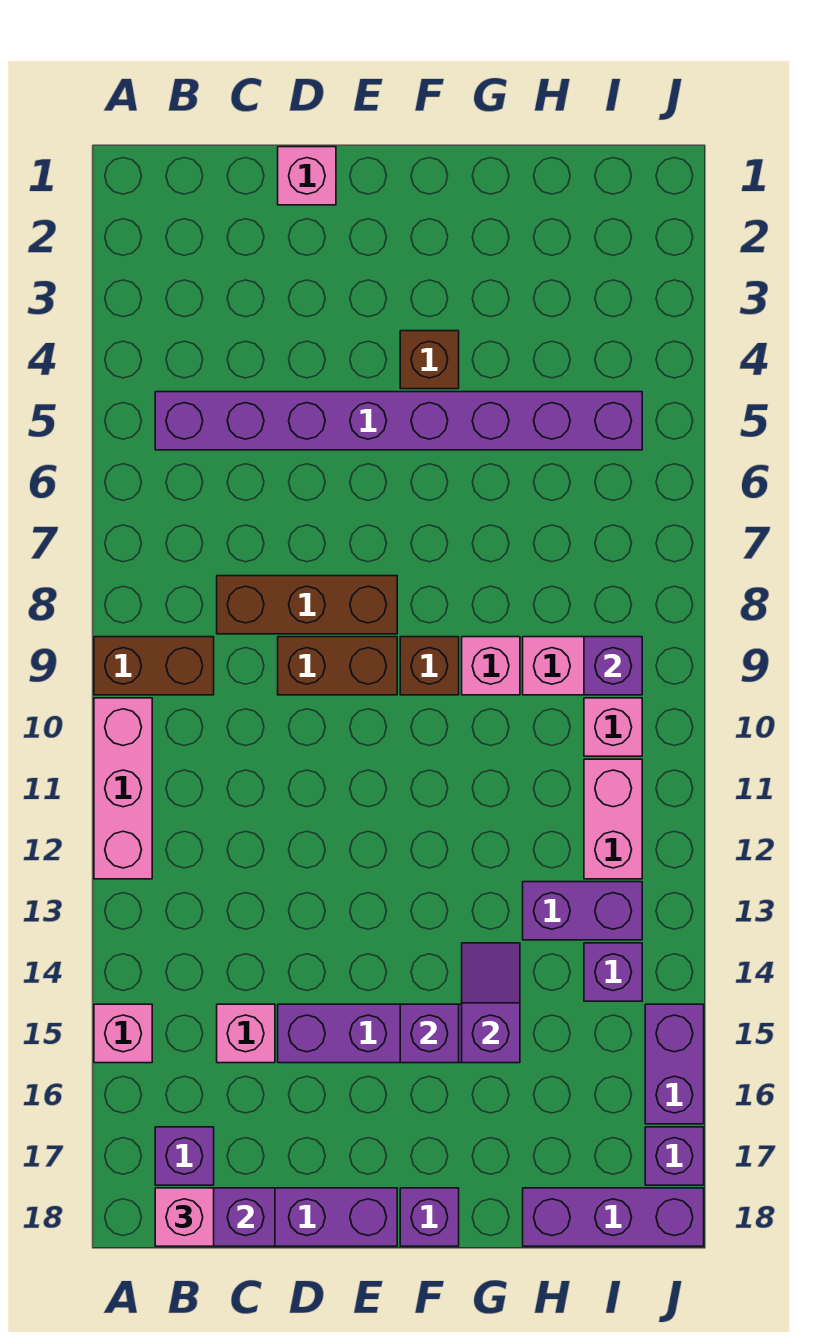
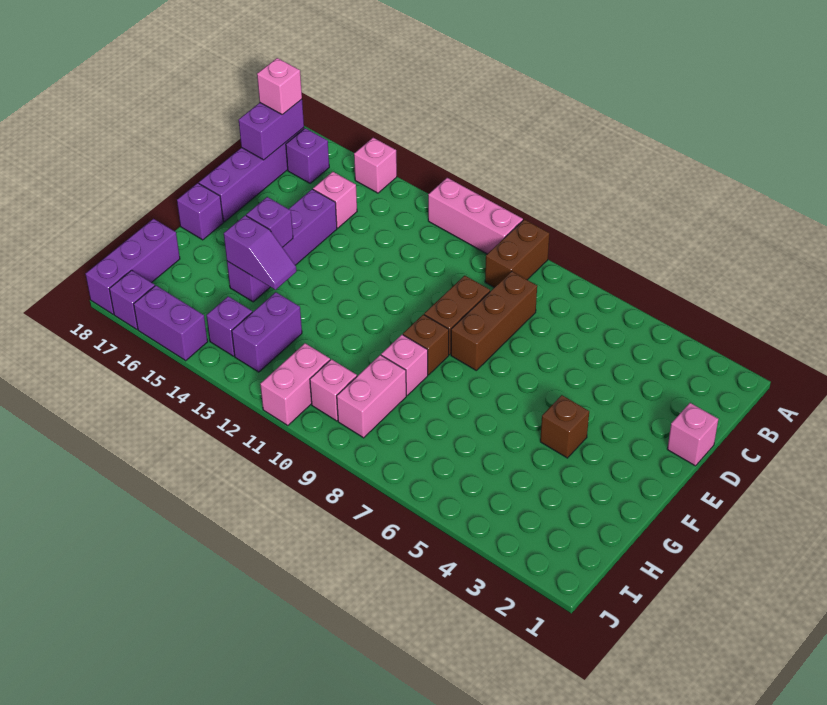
purple brick B5:I5 level 1 -> none
purple brick I9 level 2 -> none
pink brick I11:I12 level 1 -> pink brick I11:J11 level 1

